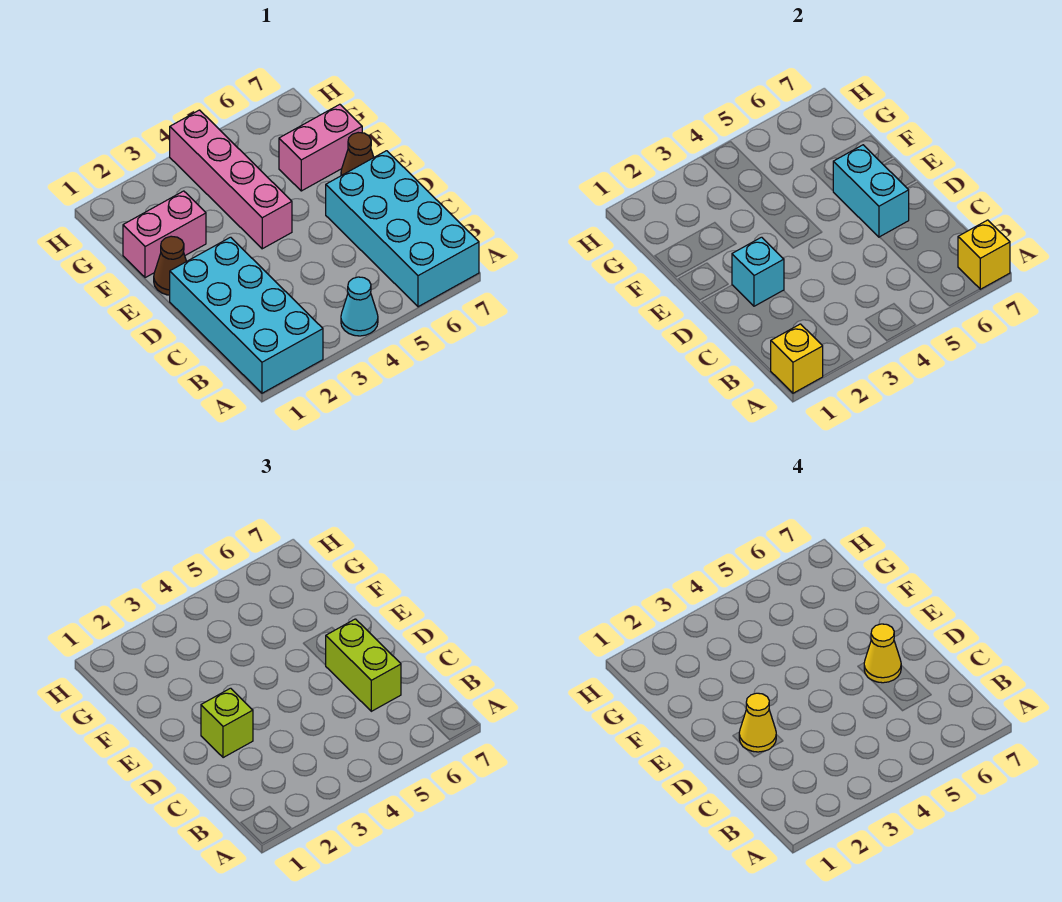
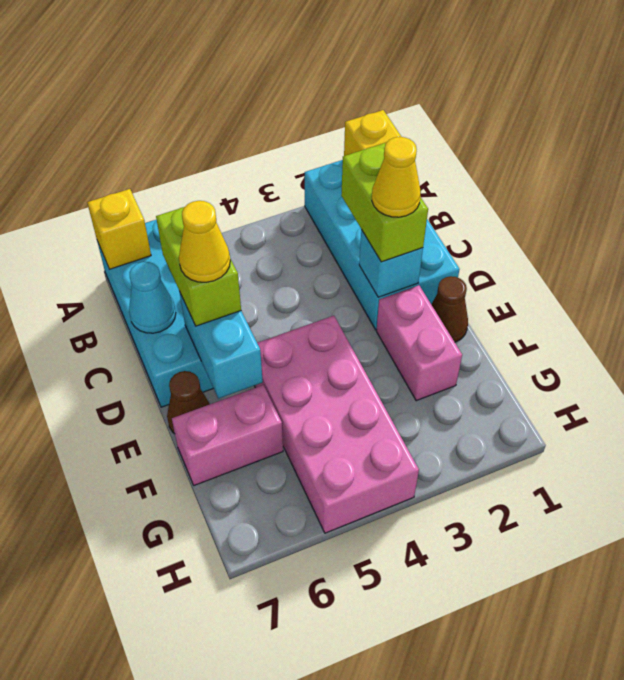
cyan cone A4 level 1 -> cyan cone C7 level 2
lime brick D2 level 3 -> lime brick C2:D2 level 3
pink brick E4:H4 level 1 -> pink brick E4:H5 level 1
pink brick F1:F2 level 1 -> pink brick E2:F2 level 1

